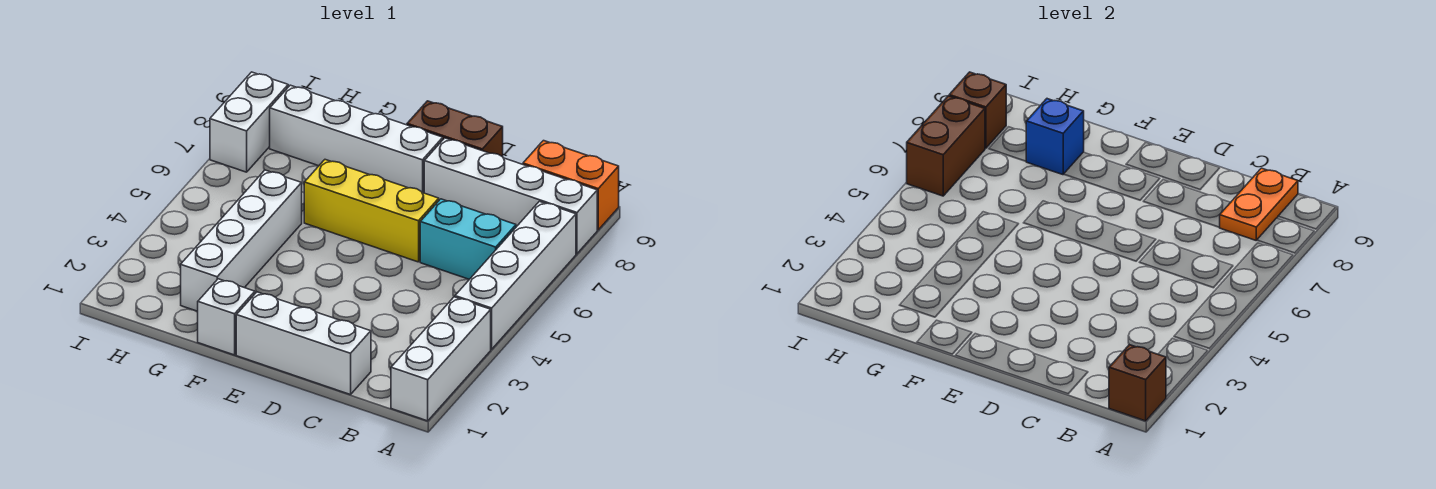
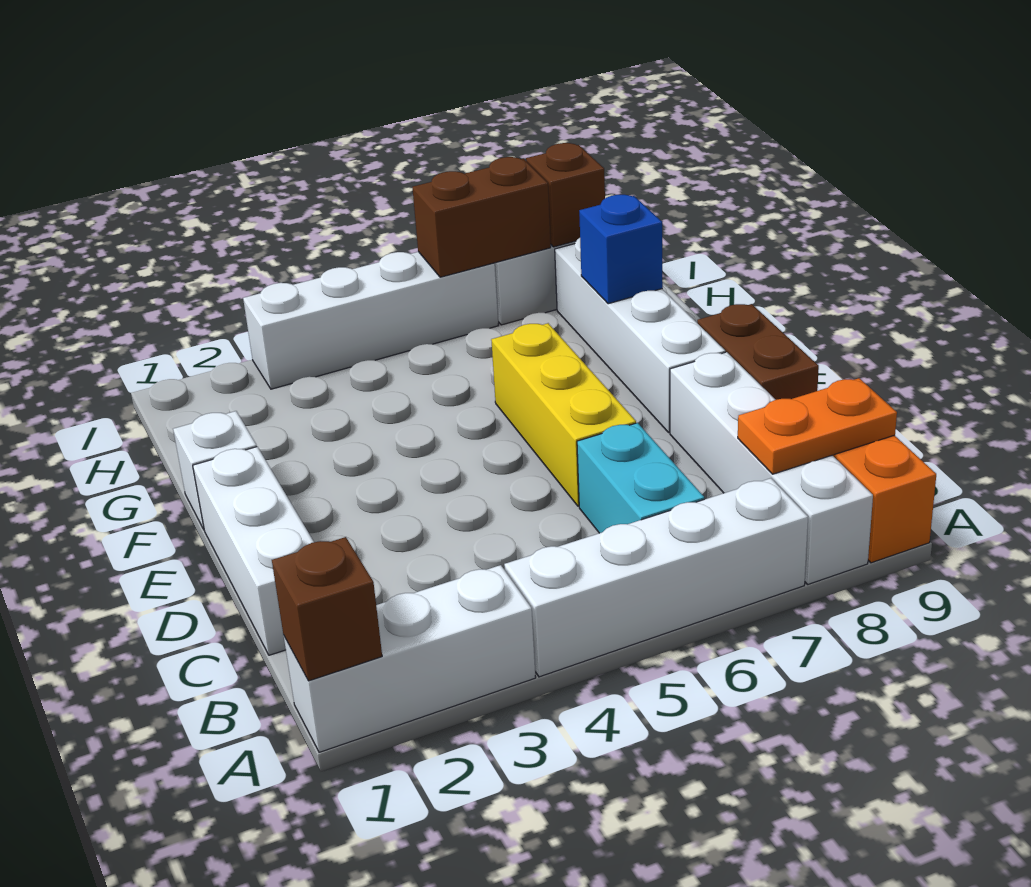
white brick G2:G5 level 1 -> white brick I3:I6 level 1

